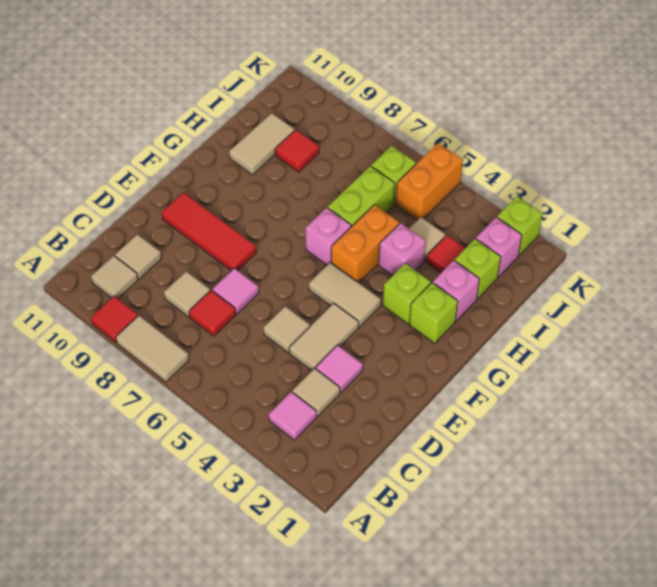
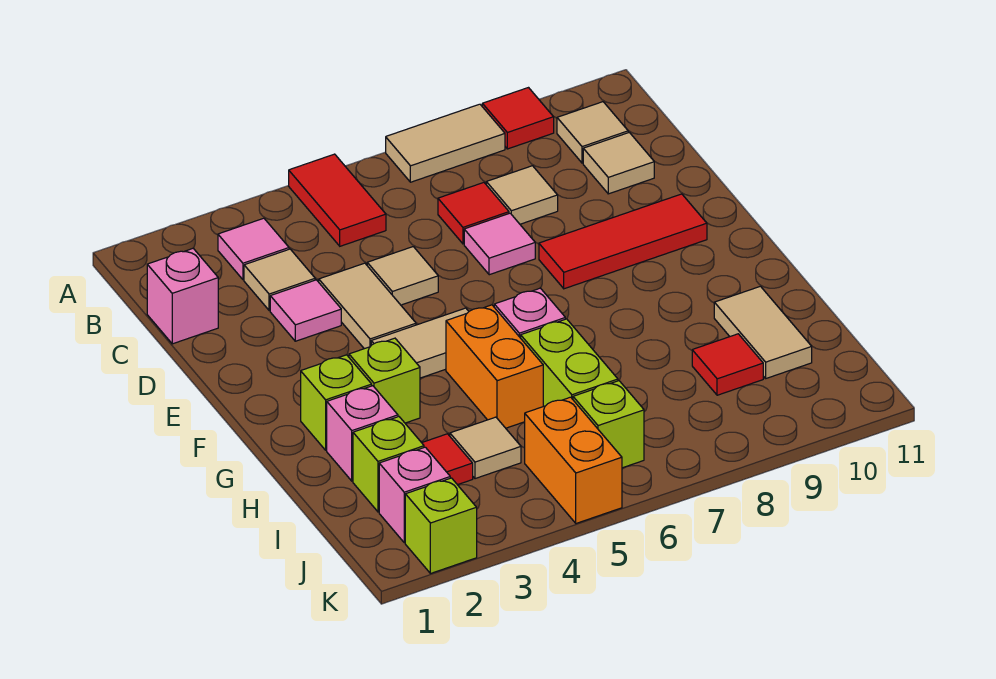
none -> red tile A5:B5 level 1
pink brick H4 level 1 -> pink brick C1 level 1

